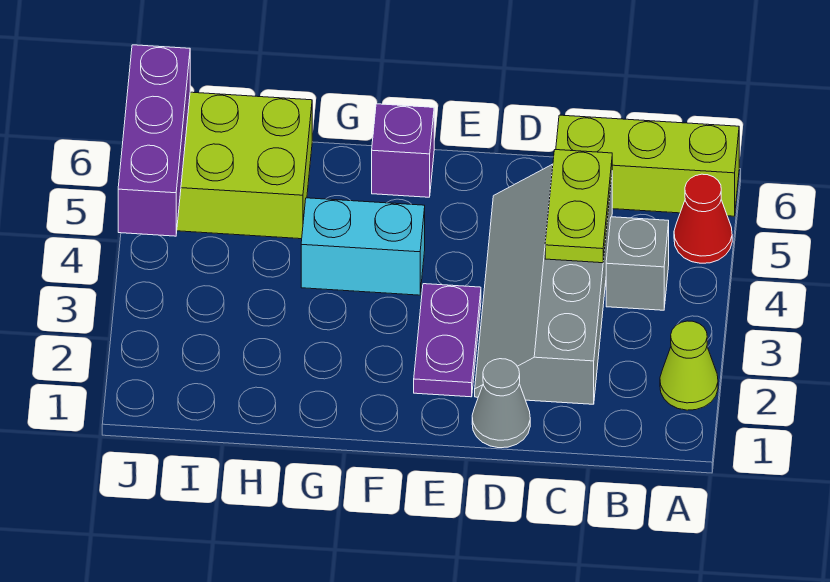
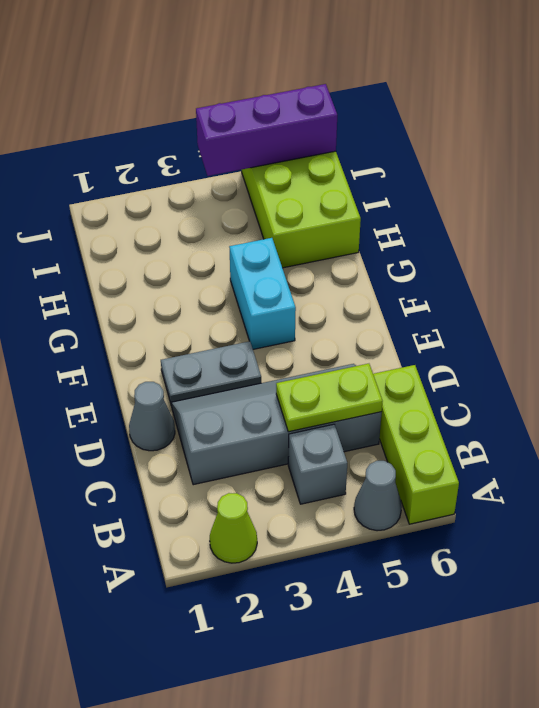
red cone A5 level 1 -> grey cone A5 level 1
purple plate E2:E3 level 1 -> grey plate E2:E3 level 1
purple brick F6 level 1 -> none

